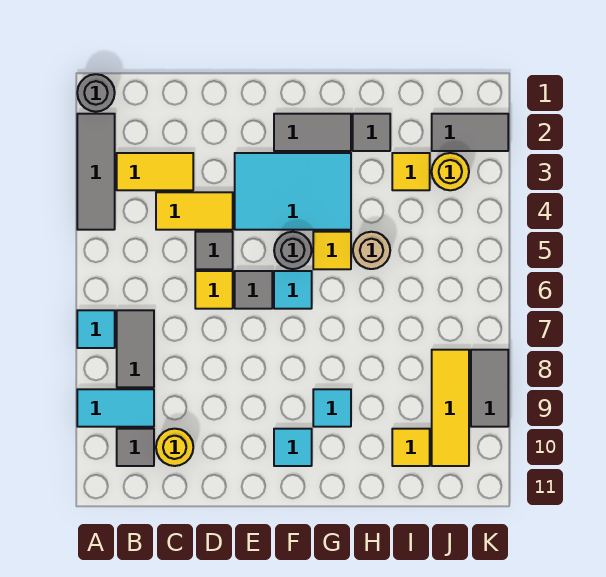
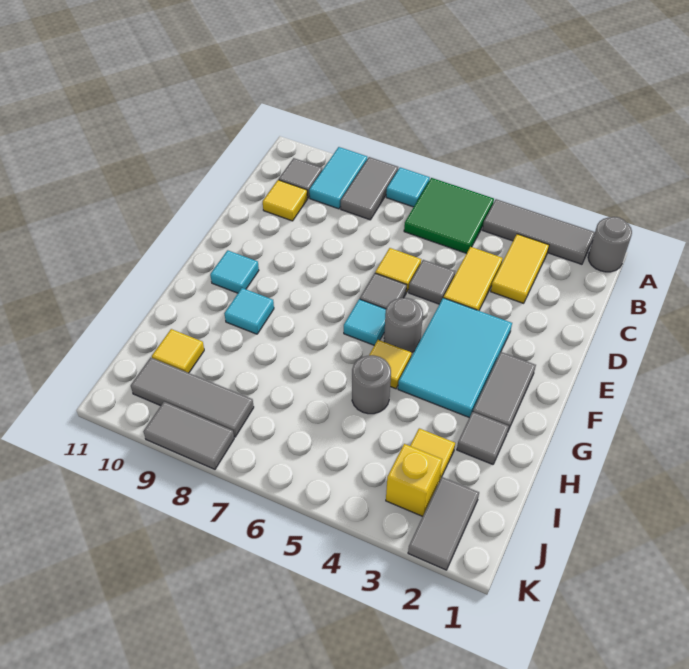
none -> green tile A5:B6 level 1
grey tile B7:B8 level 1 -> grey tile A8:B8 level 1
yellow round brick C10 level 1 -> yellow tile C10 level 1
tan round brick H5 level 1 -> grey round brick H5 level 1
yellow round brick J3 level 1 -> yellow brick J3 level 1
yellow tile J8:J10 level 1 -> grey tile J8:J10 level 1

